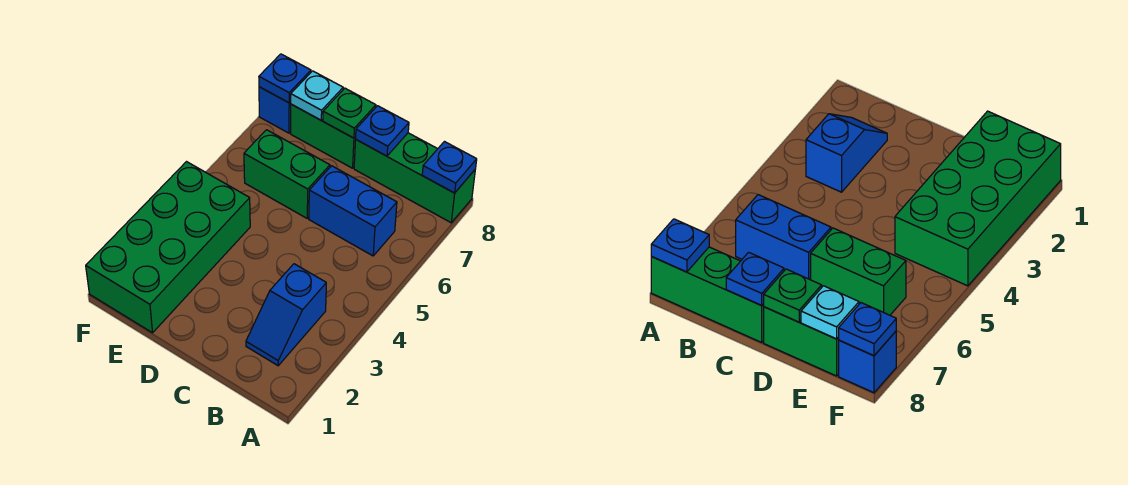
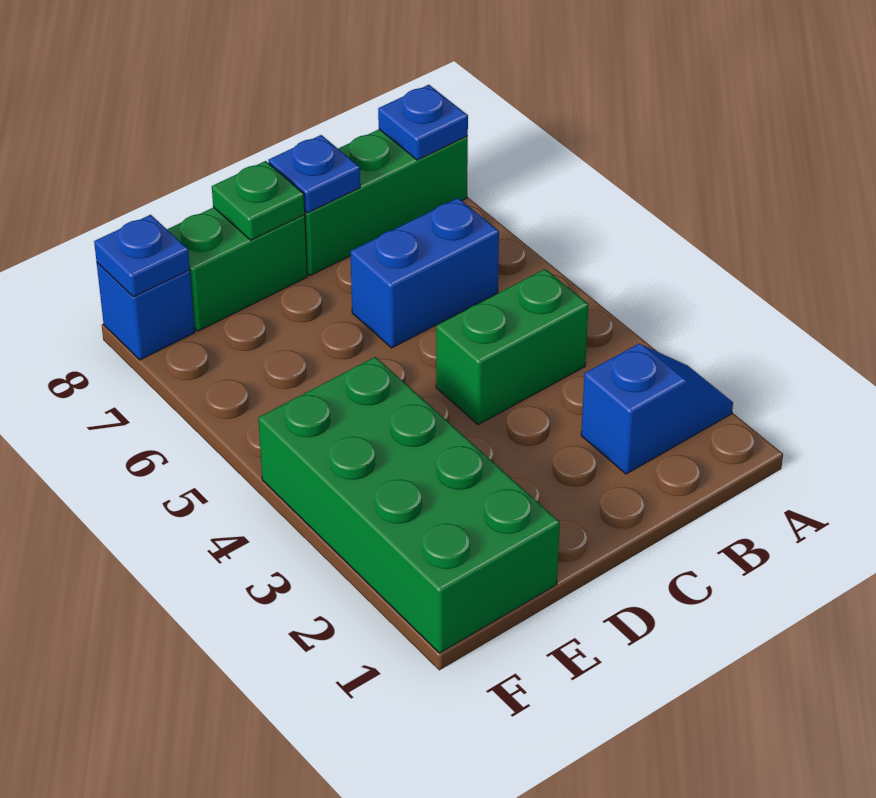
blue slope B2:B3 level 1 top 3 -> blue slope A2:B2 level 1 top B
green brick D6:E6 level 1 -> green brick B4:C4 level 1
cyan plate E8 level 2 -> none

